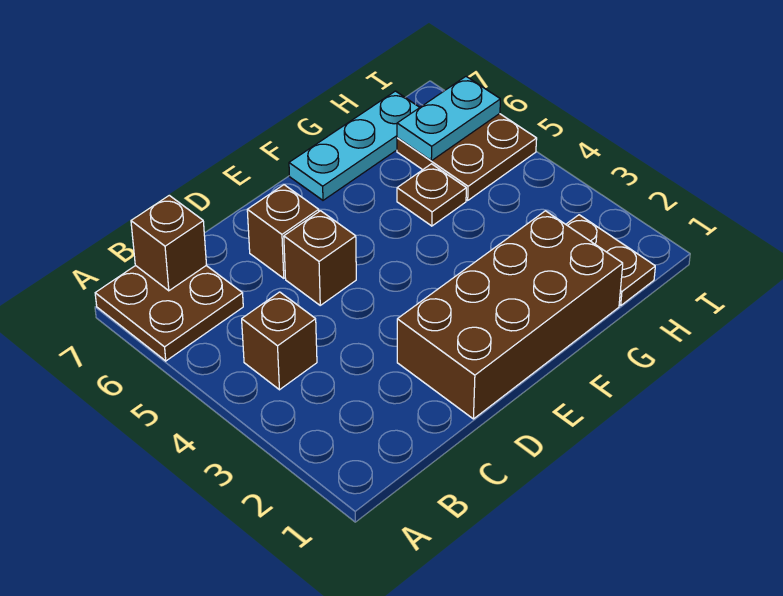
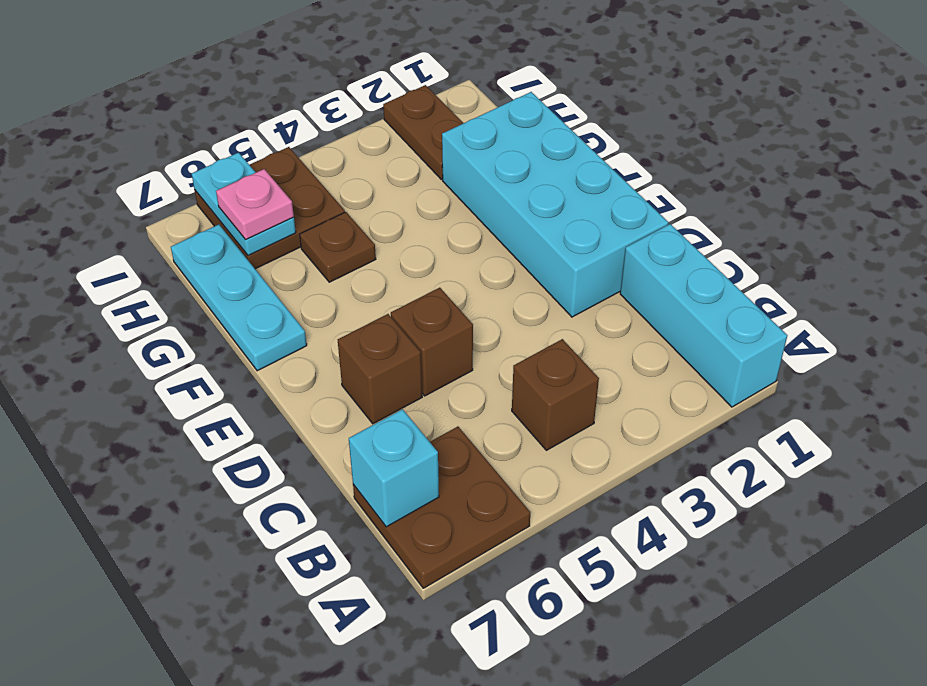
none -> cyan brick A1:C1 level 1
brown brick B7 level 2 -> cyan brick B7 level 2
brown brick D1:G2 level 1 -> cyan brick D1:G2 level 1
brown plate H1:H2 level 1 -> brown plate H2:I2 level 1
none -> pink plate H6 level 3

